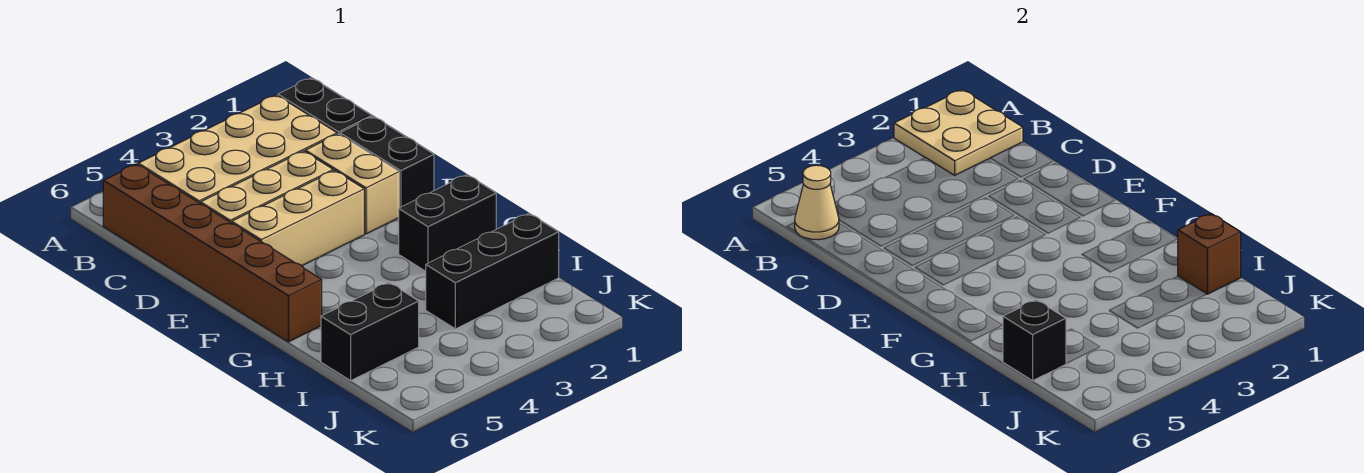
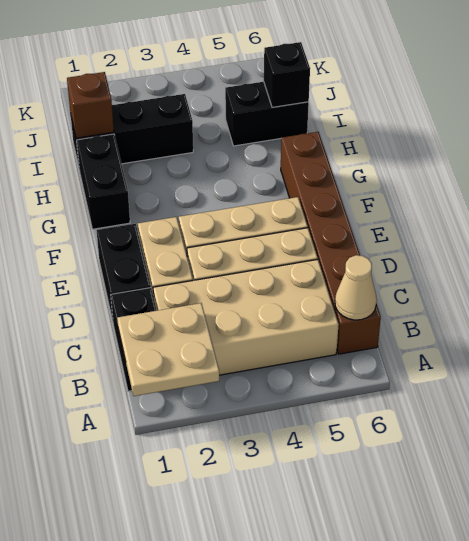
black brick G1:G2 level 1 -> black brick G1:H1 level 1

